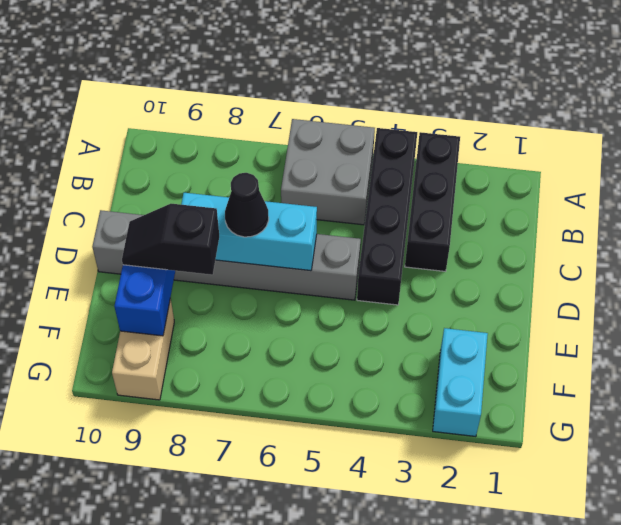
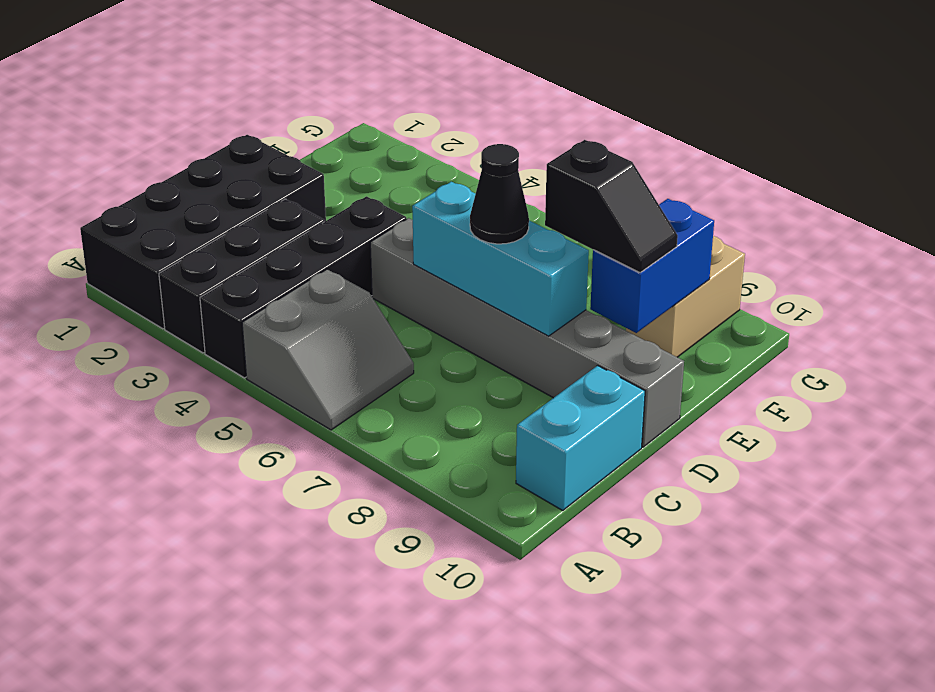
none -> black brick A1:D2 level 1
grey brick A5:B6 level 1 -> grey slope A5:B6 level 1 top 5
cyan brick F2:G2 level 1 -> cyan brick B10:C10 level 1

